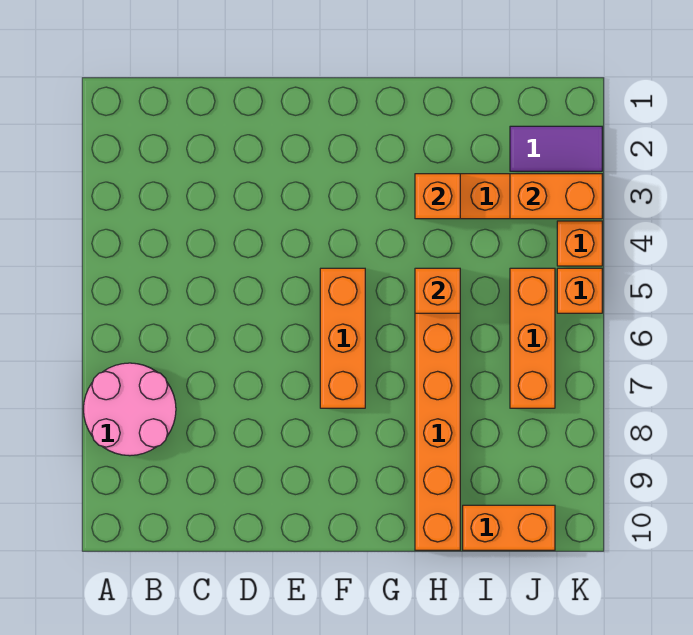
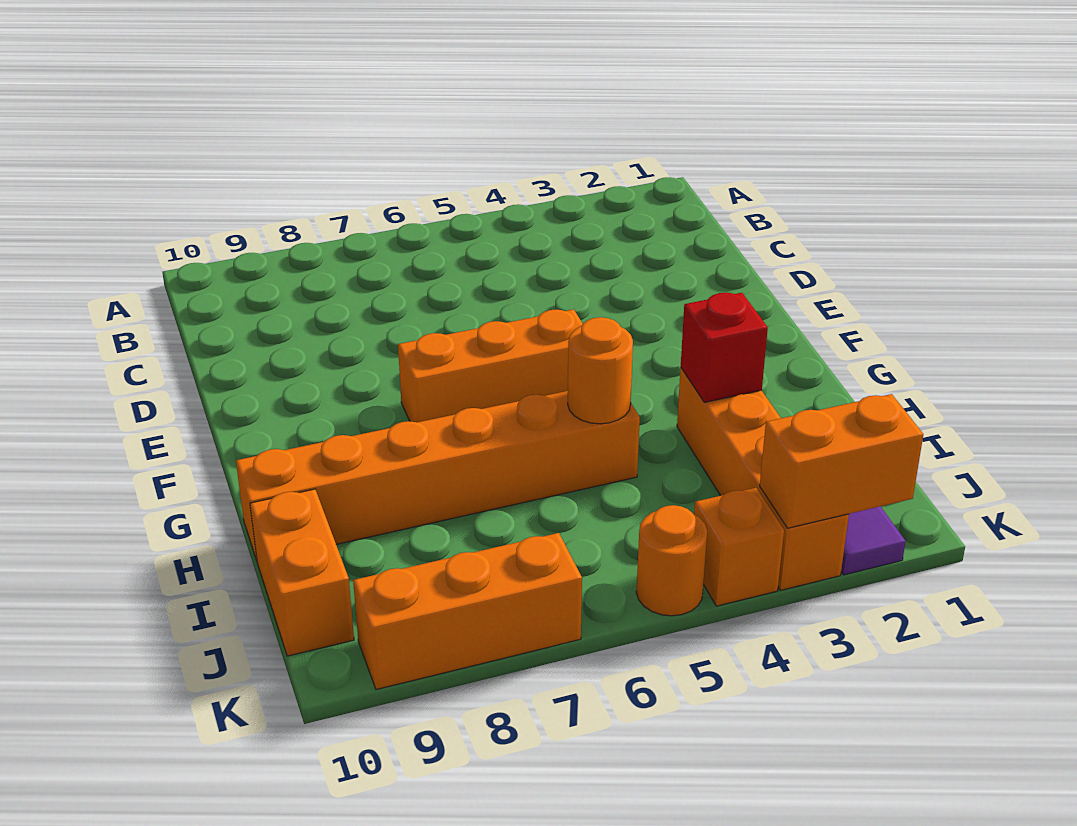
pink round brick A7:B8 level 1 -> none
orange brick H3 level 2 -> red brick H3 level 2
orange brick H5 level 2 -> orange round brick H5 level 2
orange brick J3:K3 level 2 -> orange brick K2:K3 level 2
orange brick J5:J7 level 1 -> orange brick K7:K9 level 1
orange brick K5 level 1 -> orange round brick K5 level 1

